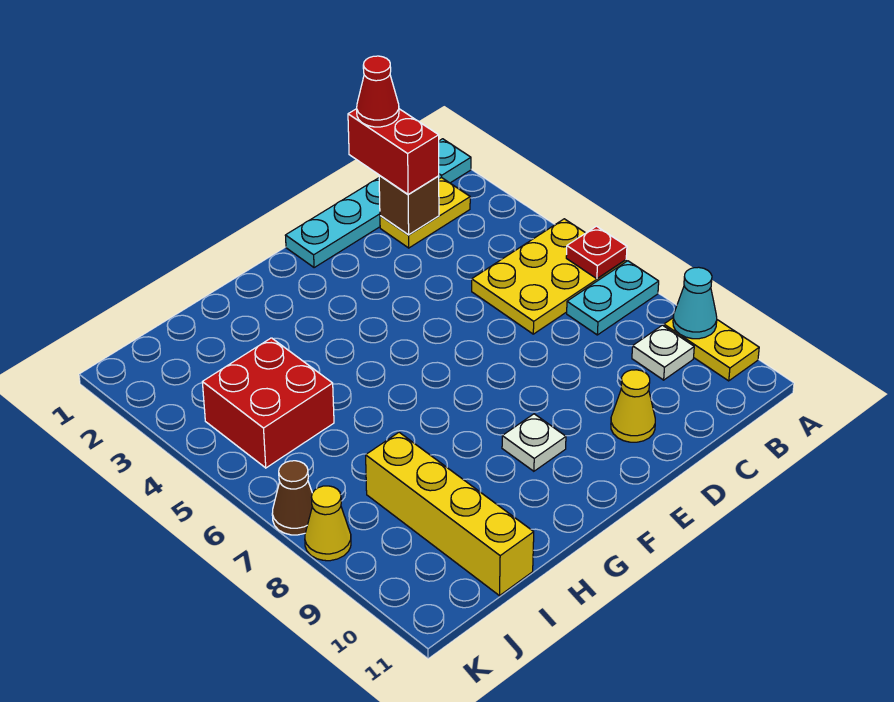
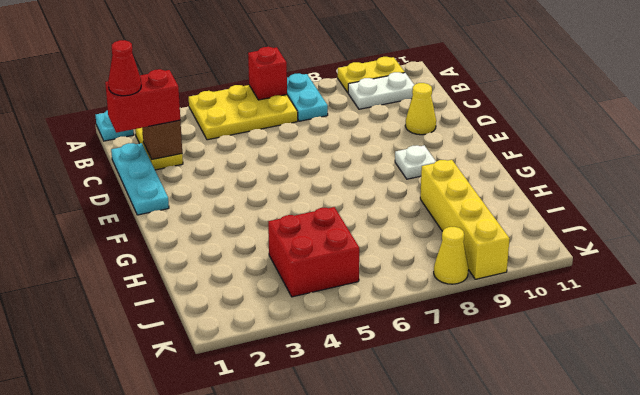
yellow plate A5:C6 level 1 -> yellow plate A4:B6 level 1
red plate A6 level 2 -> red brick A6 level 2
cyan cone A9 level 2 -> none
white plate B9 level 1 -> white plate B9:B10 level 1
yellow brick I8:I11 level 1 -> yellow brick H9:K9 level 1
brown cone K7 level 1 -> none

